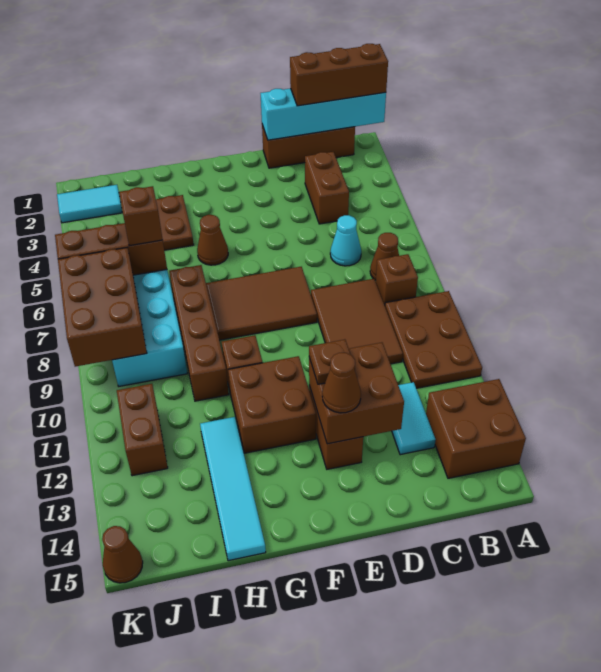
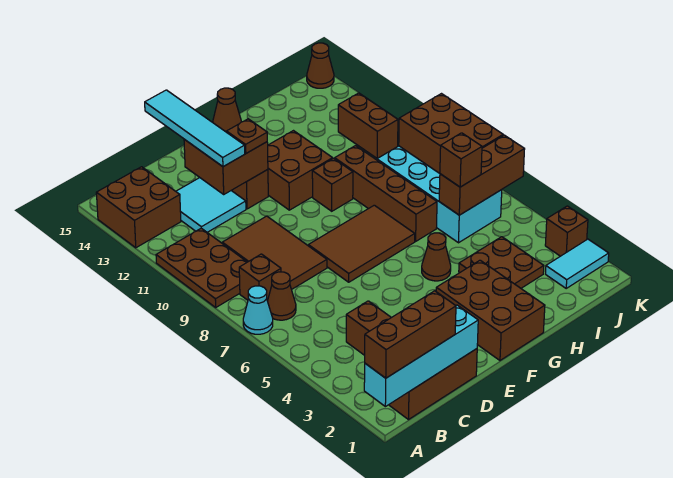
cyan cone C6 level 1 -> cyan cone A7 level 1
cyan tile C12:C13 level 1 -> cyan tile C12:D13 level 1
none -> brown brick F1:G3 level 1
cyan tile H12:H15 level 1 -> cyan tile D12:D15 level 3
none -> brown brick K3 level 1

